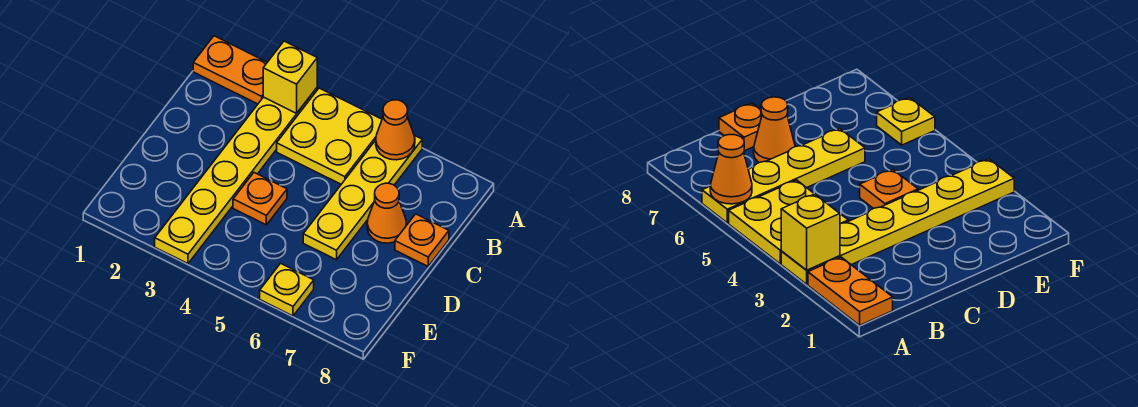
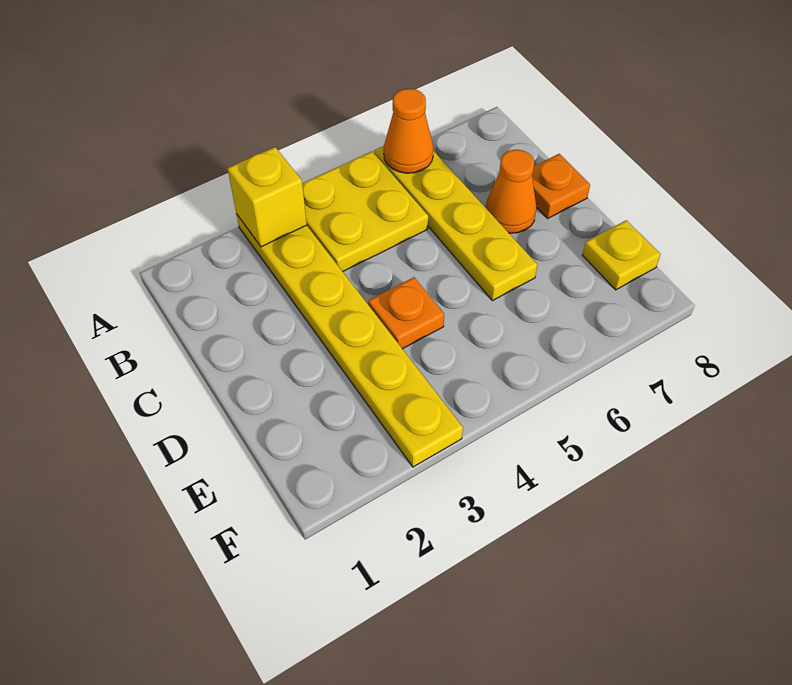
orange plate A1:A2 level 1 -> none
yellow plate F6 level 1 -> yellow plate E8 level 1

